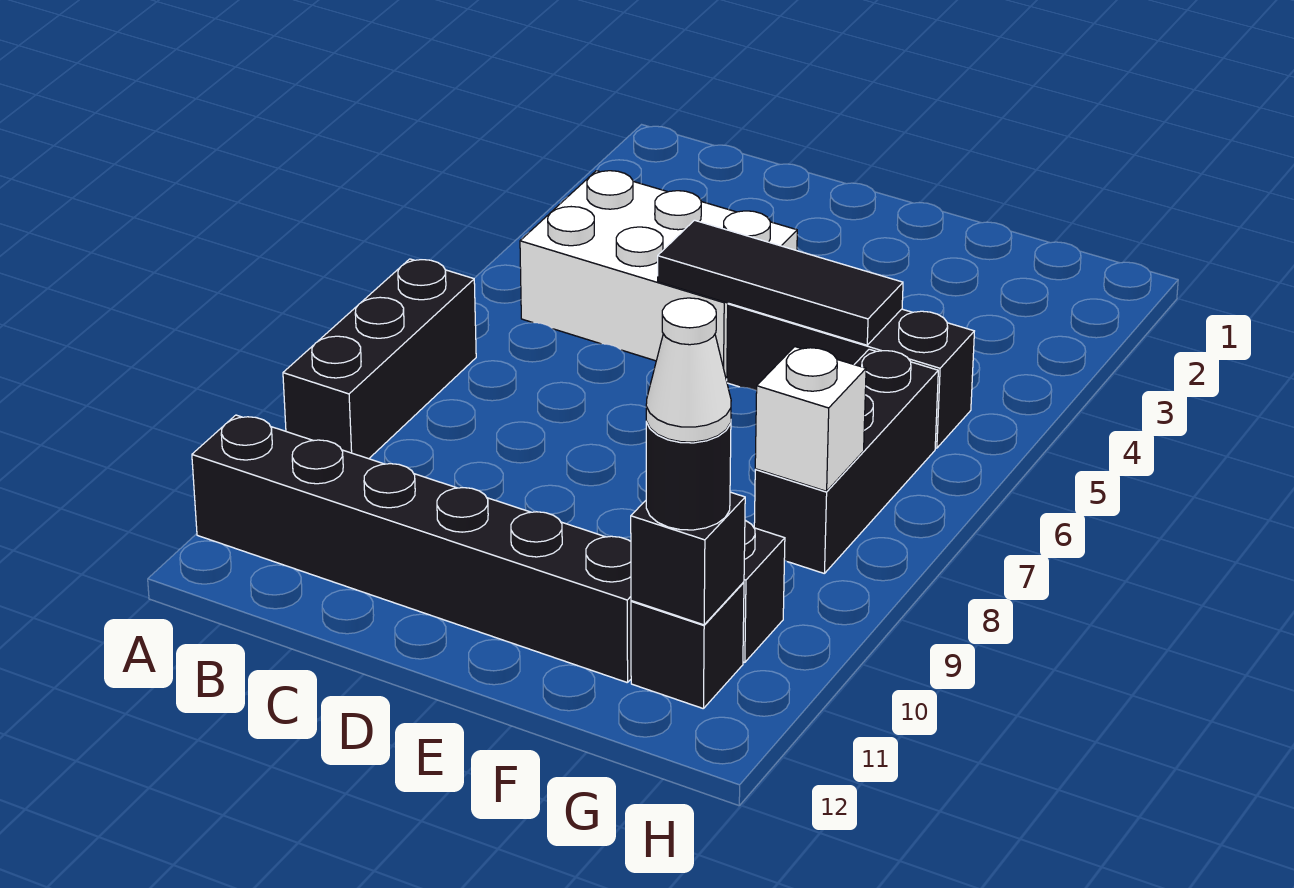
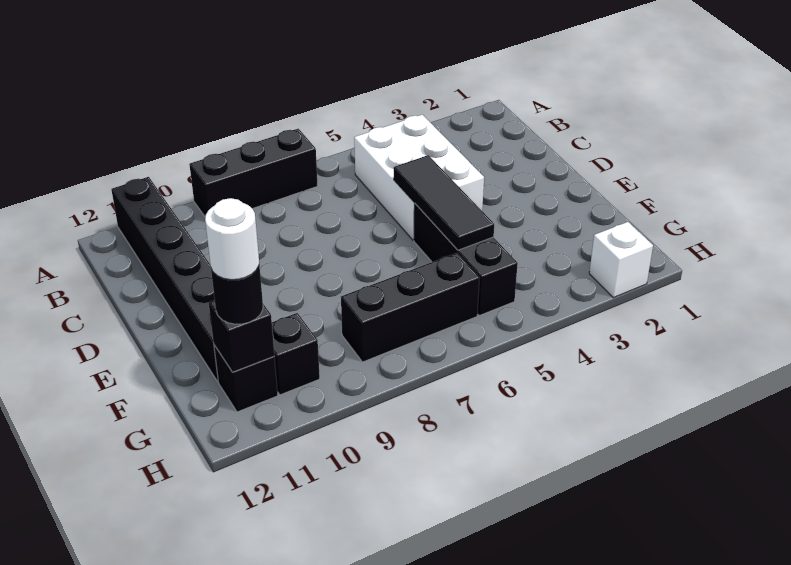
white brick G8 level 2 -> white brick H2 level 1
white cone G11 level 4 -> white round brick G11 level 4

